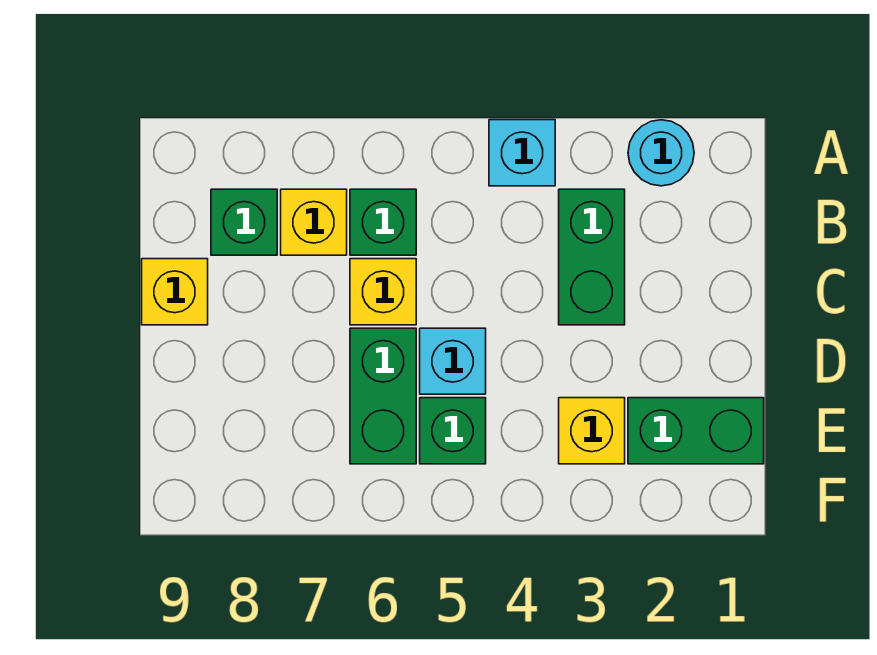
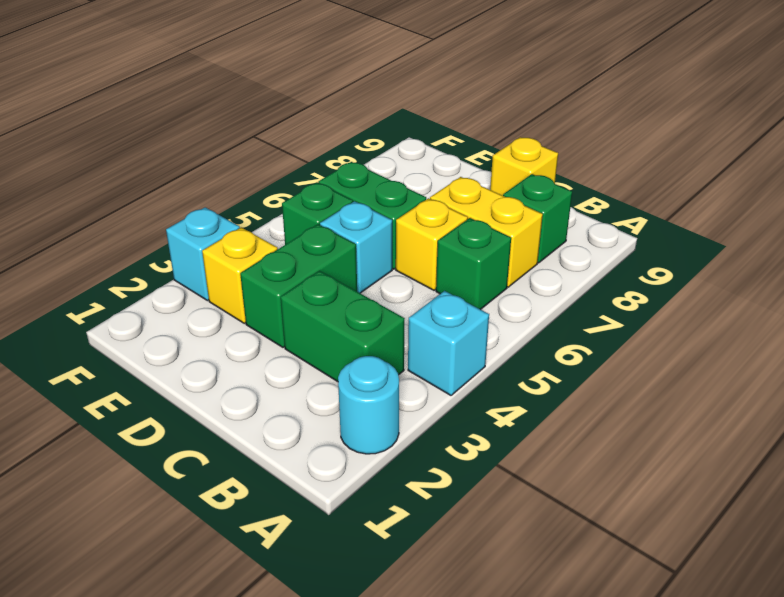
yellow brick B7 level 1 -> yellow brick B7:C7 level 1
green brick E1:E2 level 1 -> green brick D3:D4 level 1
none -> cyan brick F3 level 1

